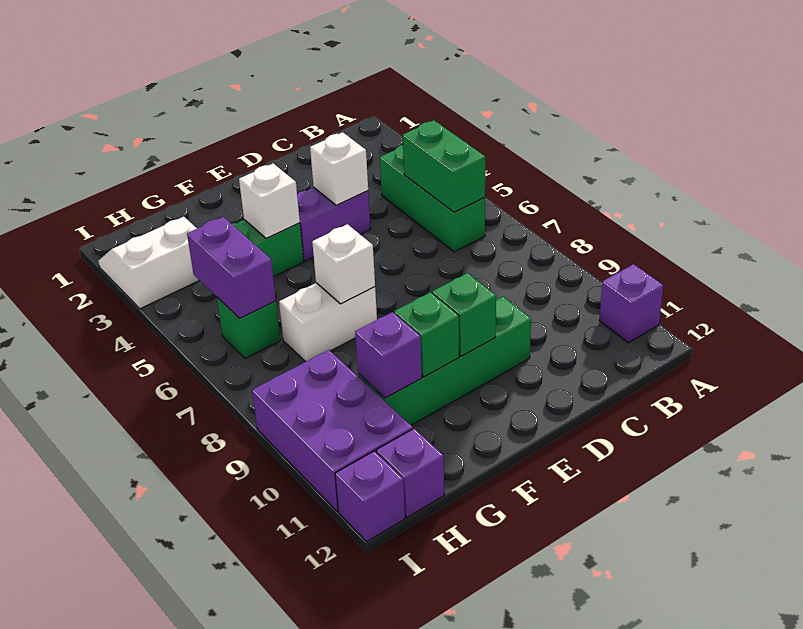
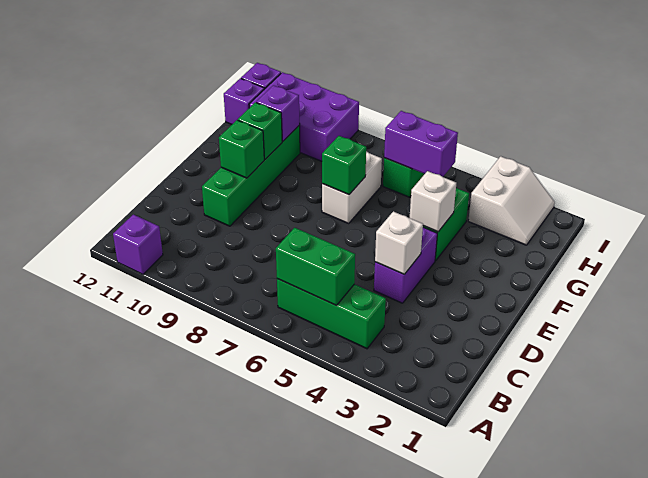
white brick F7 level 2 -> green brick F7 level 2

